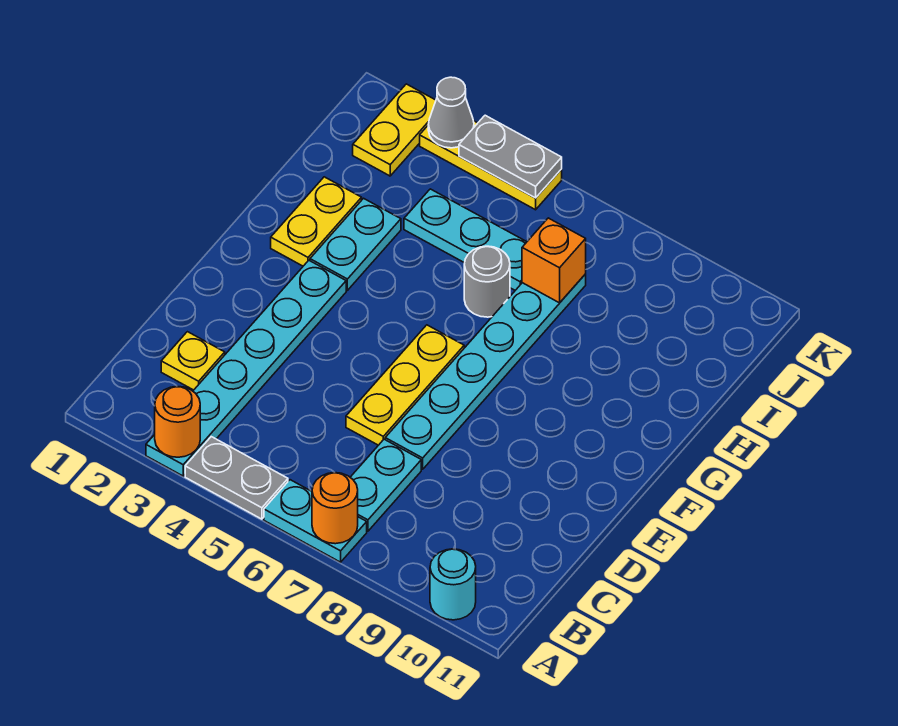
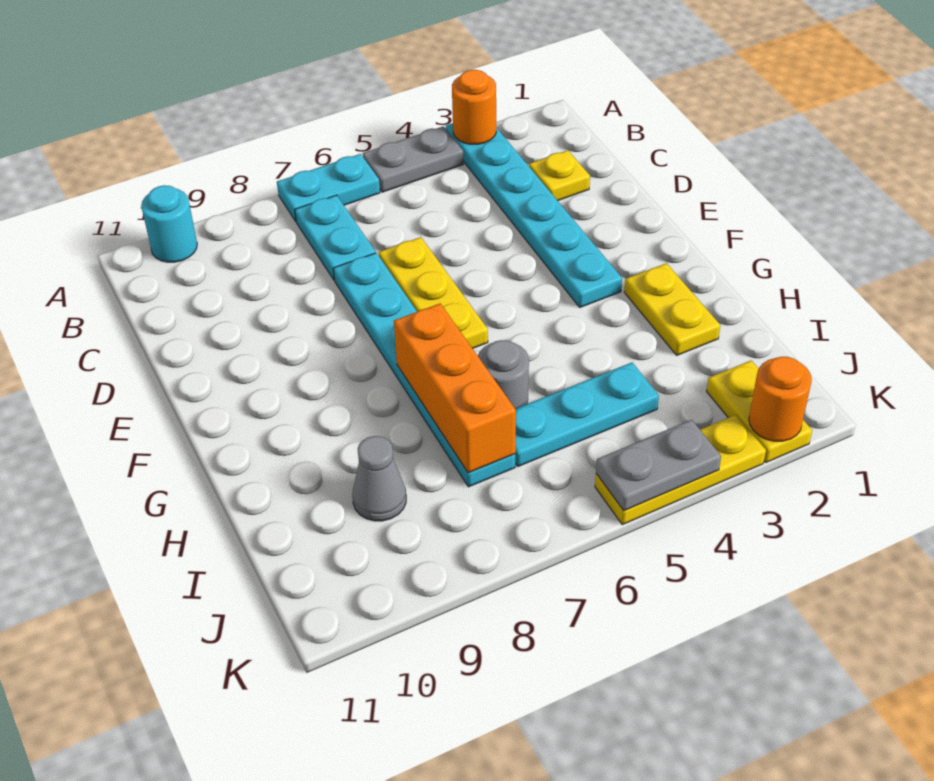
orange round brick A7 level 2 -> orange round brick K2 level 2
cyan plate G3:H3 level 1 -> none
orange brick I7 level 2 -> orange brick G7:I7 level 2
grey cone K3 level 2 -> grey cone I9 level 1

